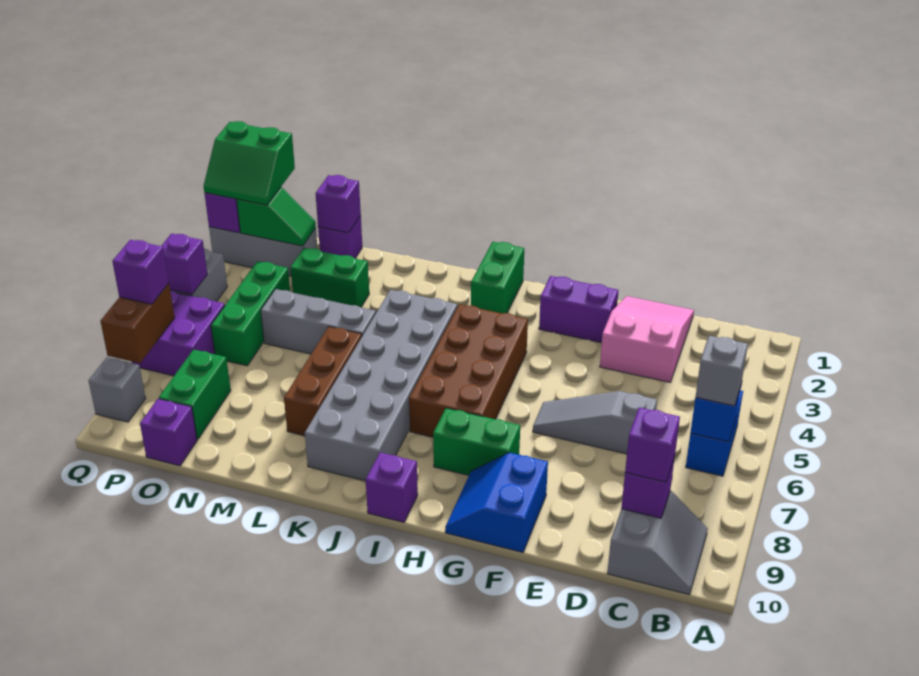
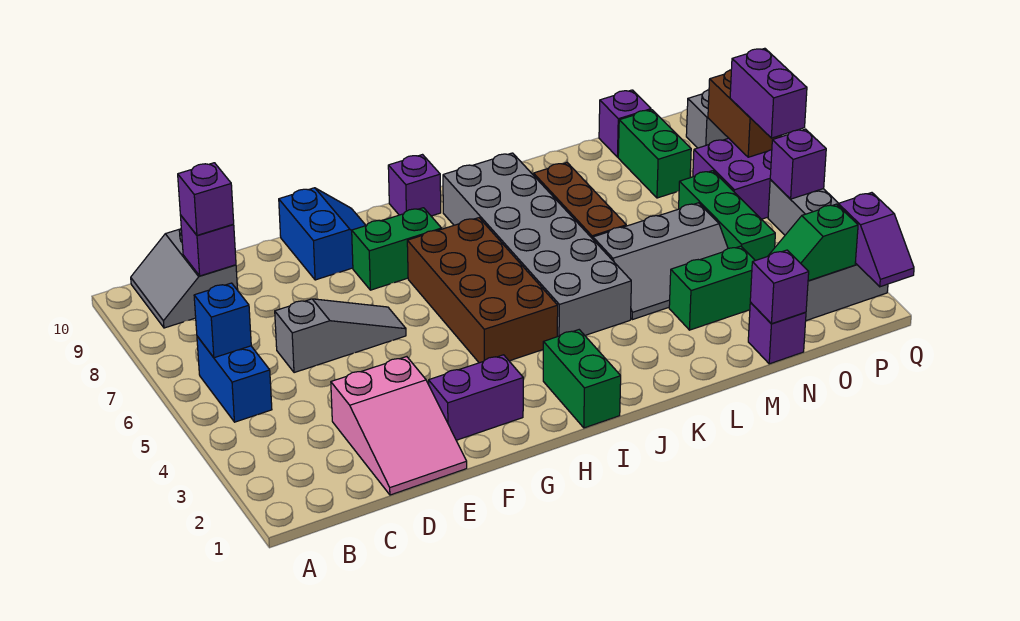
grey brick B6 level 3 -> none
green slope P1:Q2 level 3 top 1 -> none
purple brick Q7 level 3 -> purple brick Q6:Q7 level 3

